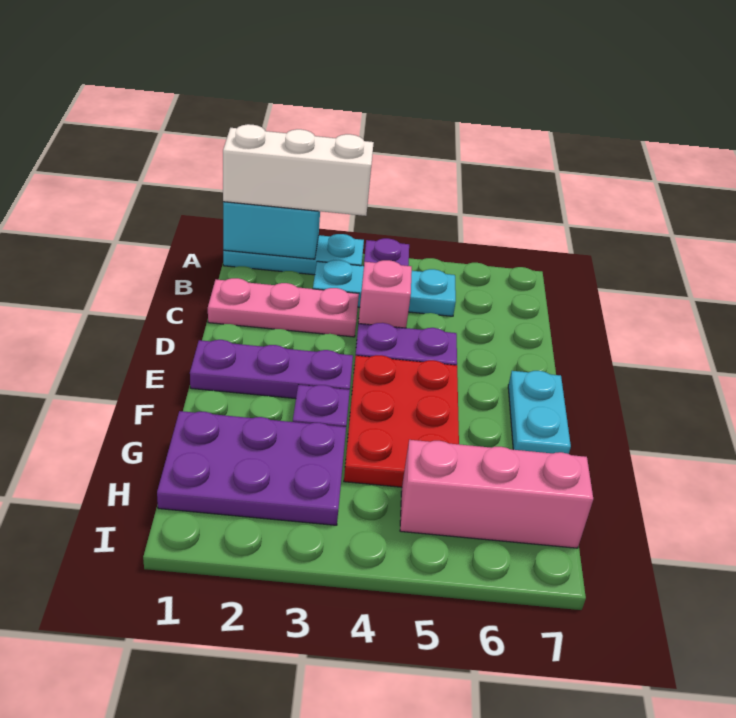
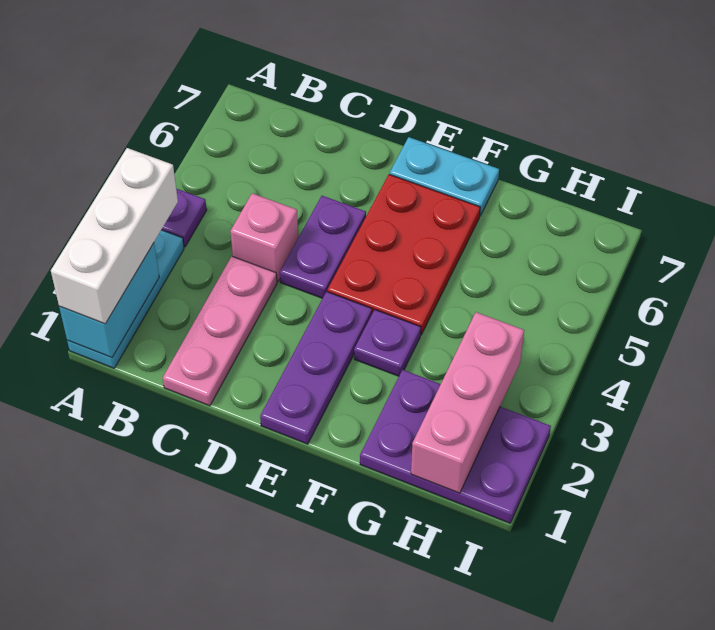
cyan plate B3:B5 level 1 -> none
red plate E4:G5 level 1 -> red plate E4:F6 level 1
purple plate G1:H3 level 1 -> purple plate G1:I2 level 1
pink brick H5:H7 level 1 -> pink brick H1:H3 level 2

